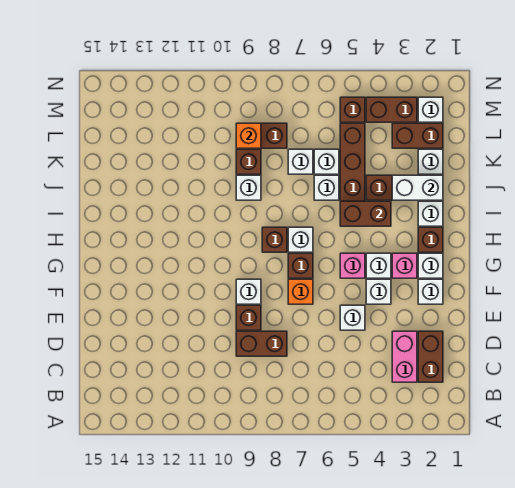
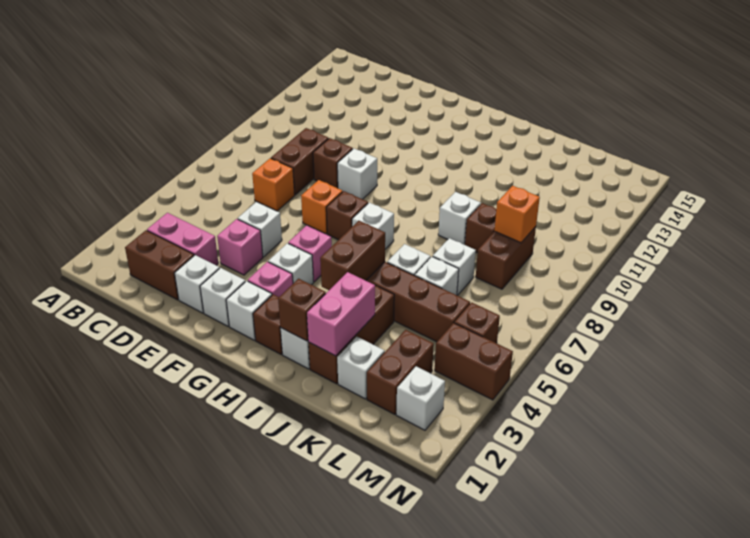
none -> orange brick D7 level 1
none -> pink brick E4 level 1
white brick F4 level 1 -> white brick E2 level 1
brown brick H8 level 1 -> brown brick I2 level 2
white brick J2:J3 level 2 -> pink brick J2:J3 level 2
brown brick M3:M4 level 1 -> brown brick M4:N4 level 1

